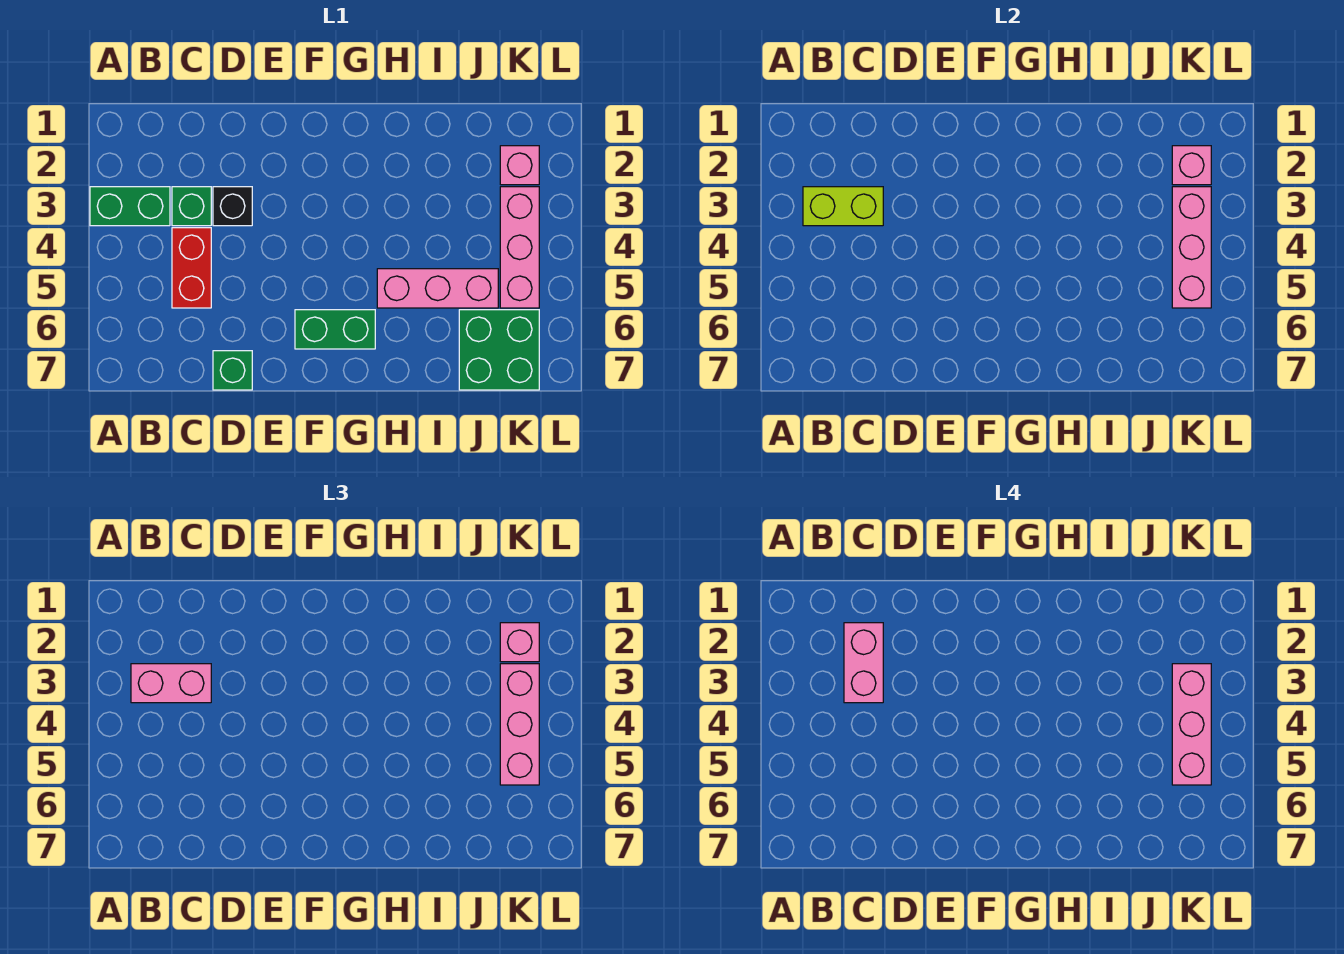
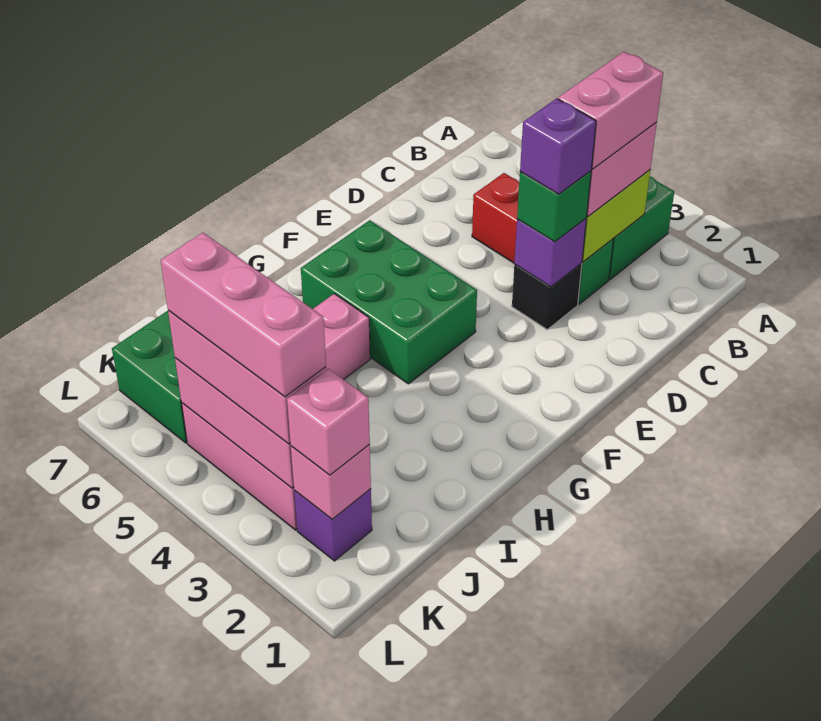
pink brick C2:C3 level 4 -> pink brick B3:C3 level 4
none -> purple brick D3 level 2
none -> purple brick D3 level 4
green brick D7 level 1 -> green brick D3 level 3
green brick F6:G6 level 1 -> green brick F4:G6 level 1
pink brick K2 level 1 -> purple brick K2 level 1

